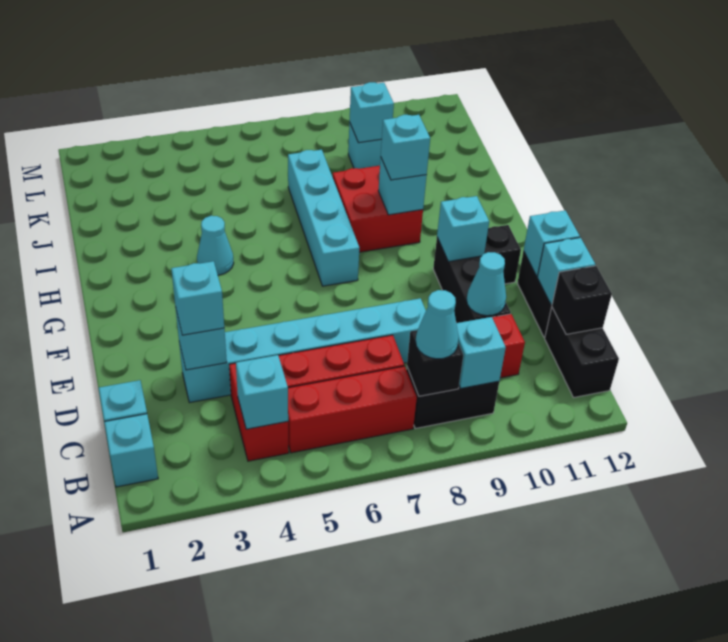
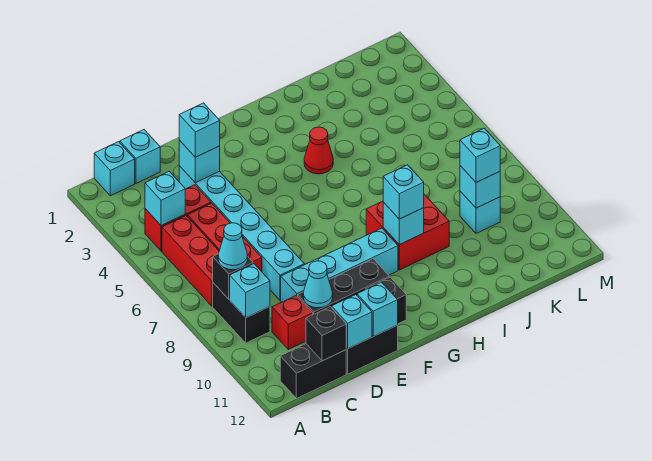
cyan brick F10 level 2 -> cyan brick K9 level 3
cyan brick G7:J7 level 1 -> cyan brick D9:G9 level 1
cyan cone H4 level 1 -> red cone H4 level 1

